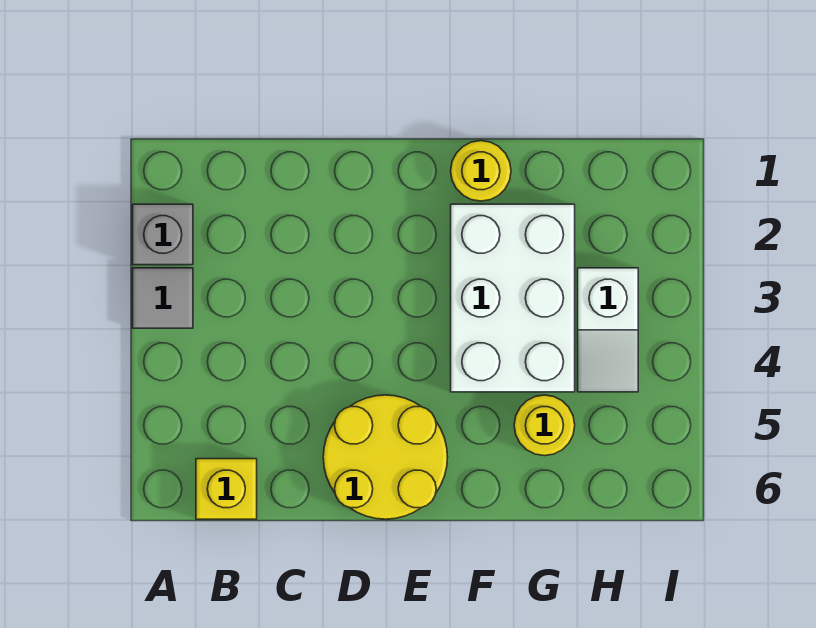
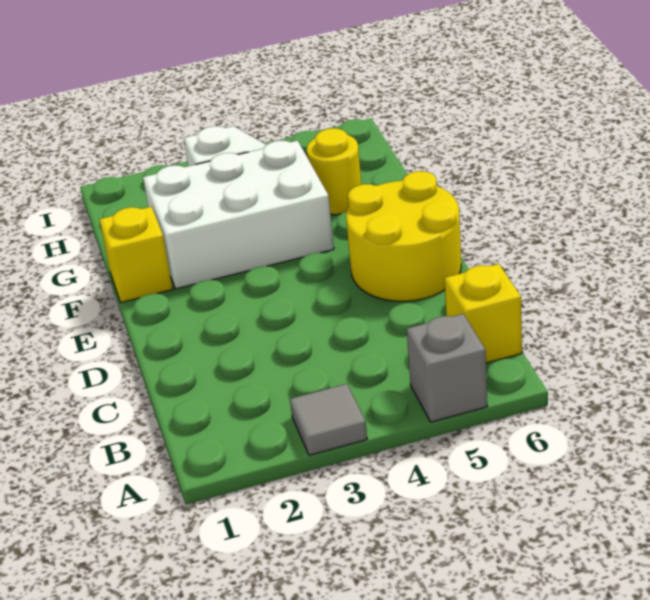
grey brick A2 level 1 -> grey brick A5 level 1
yellow round brick F1 level 1 -> yellow brick F1 level 1

